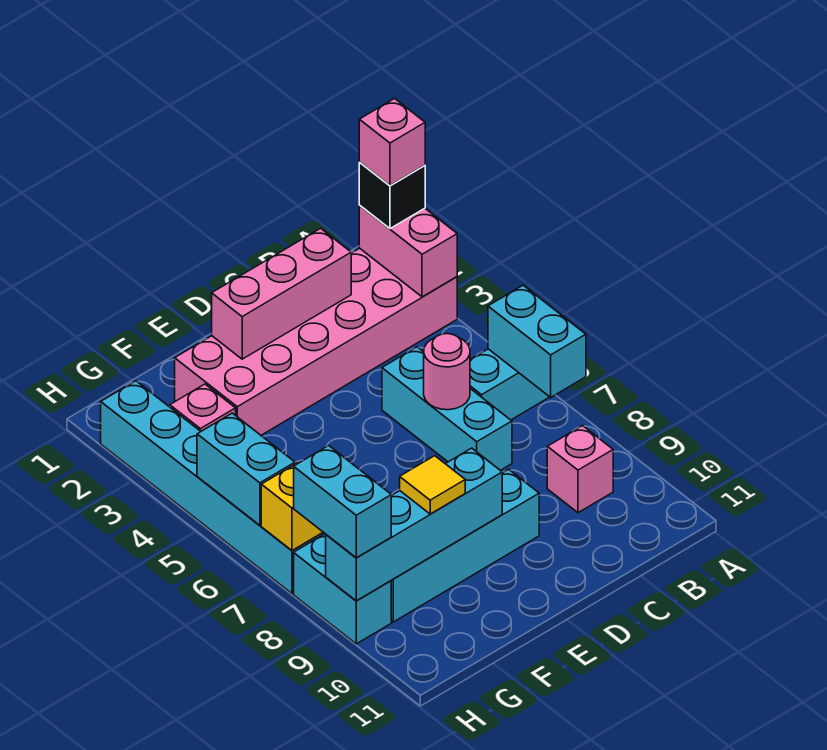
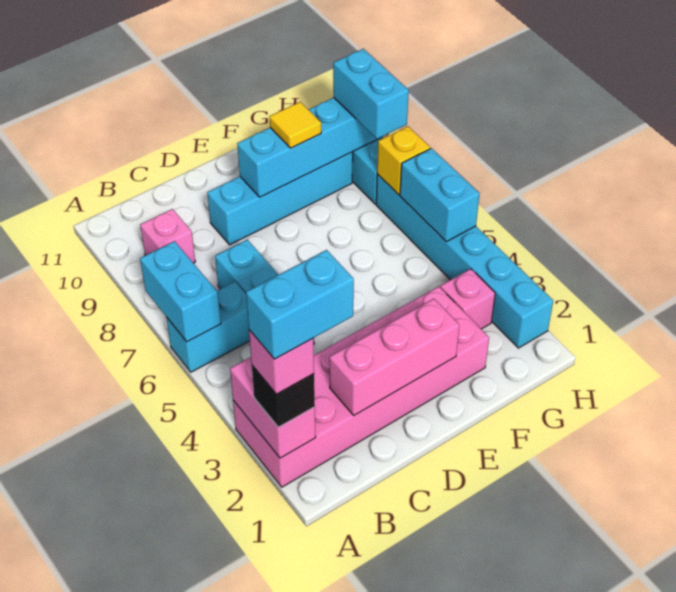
none -> cyan brick A2:B2 level 5
pink round brick C6 level 2 -> none

